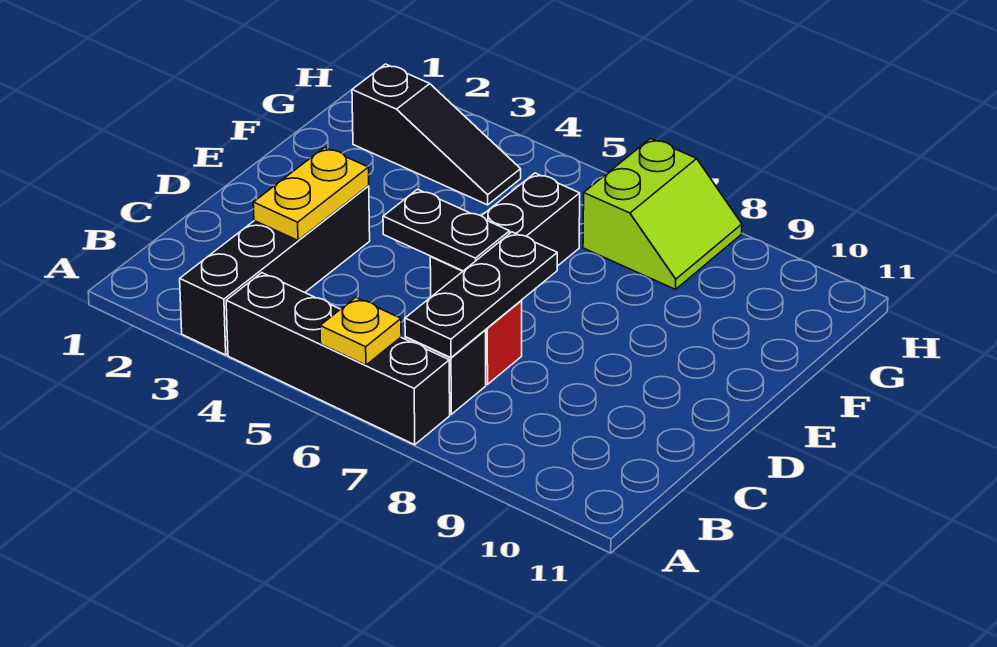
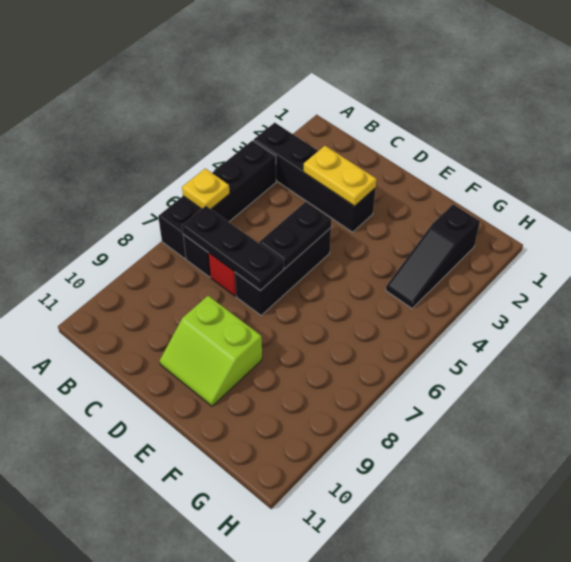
black brick D6:F6 level 1 -> black brick D5:D7 level 1
lime slope G7:H8 level 1 top 7 -> lime slope D9:E10 level 1 top 9

